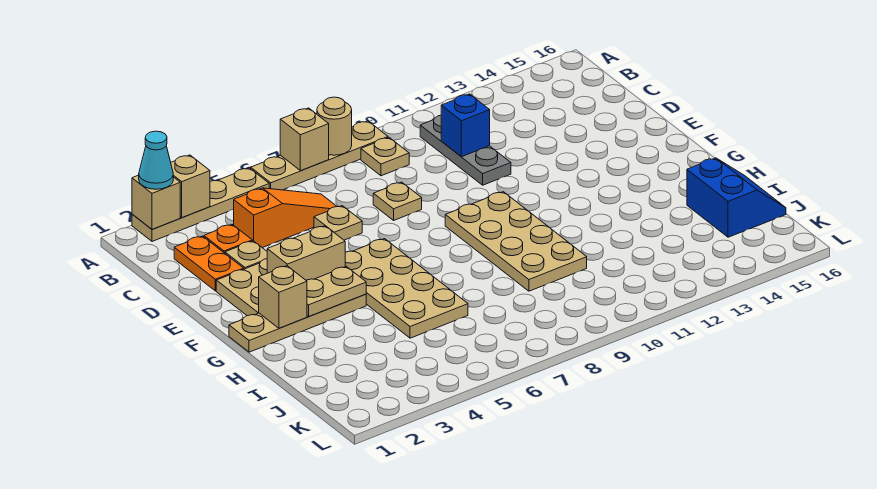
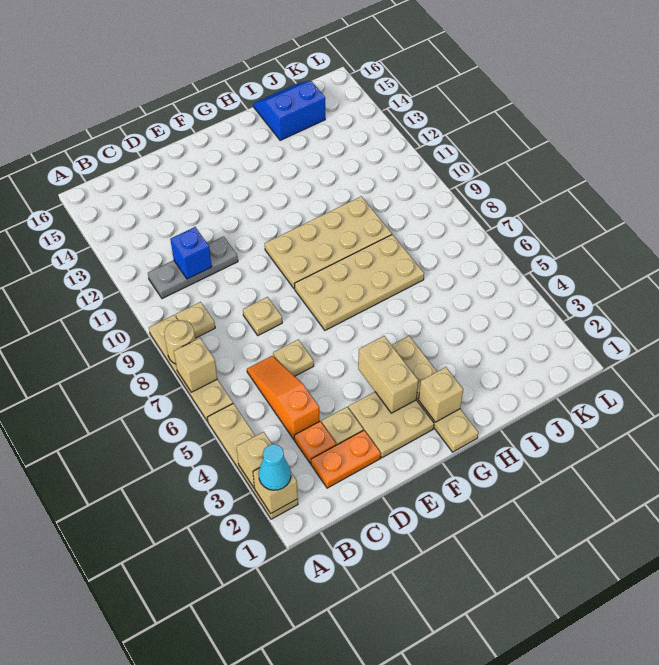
tan plate F5:I6 level 1 -> tan plate F7:I8 level 1

